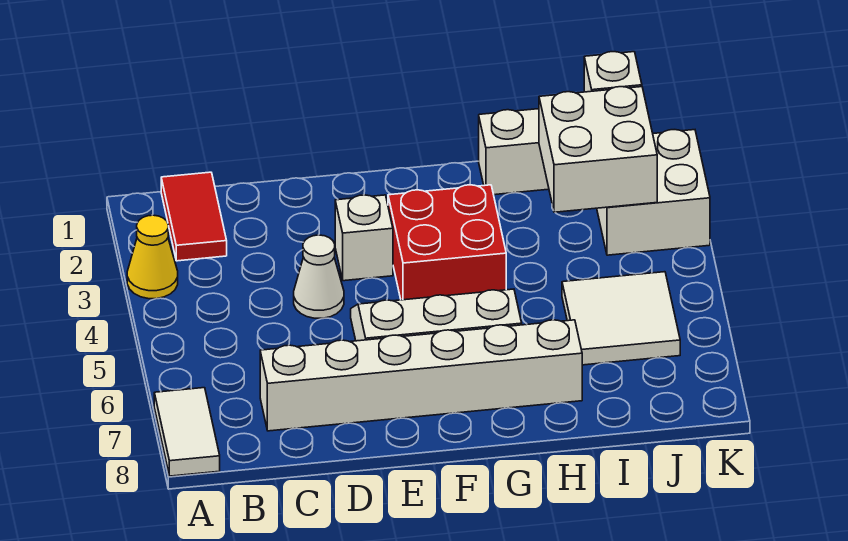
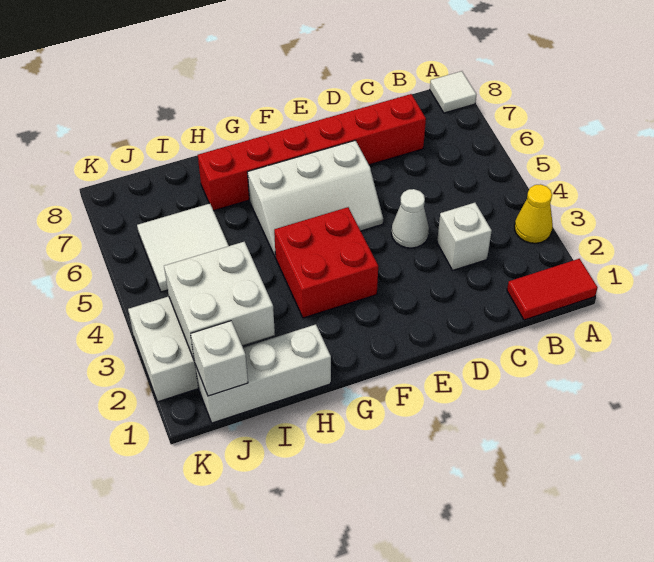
white tile A7:A8 level 1 -> white tile A8 level 1
red tile B1:B2 level 1 -> red tile A1:B1 level 1
white brick C7:H7 level 1 -> red brick C7:H7 level 1
white brick E3 level 1 -> white brick C3 level 1

